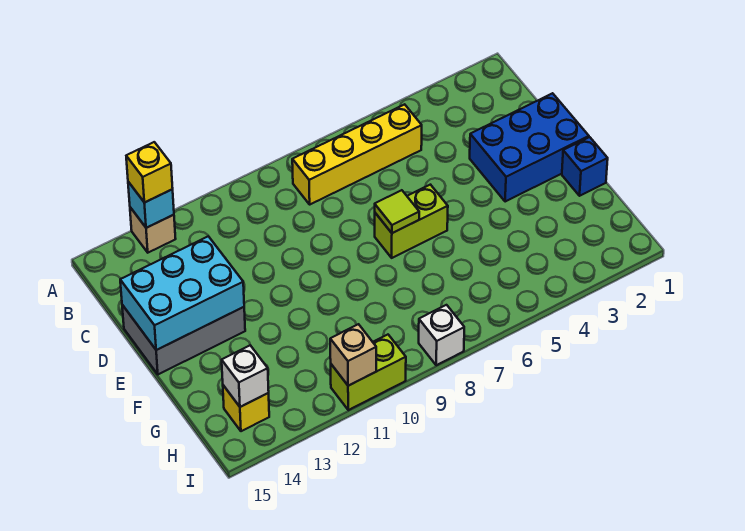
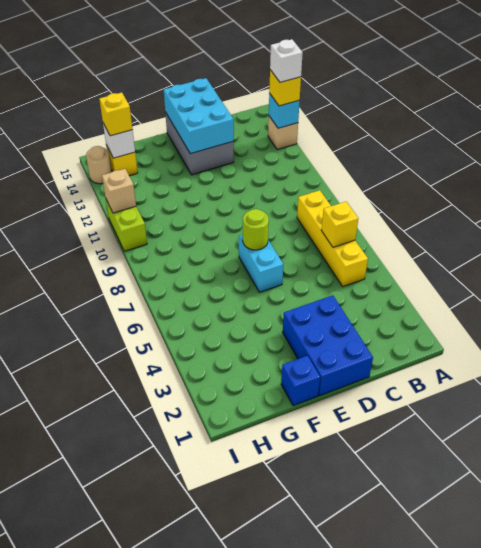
none -> yellow brick B6 level 2
lime brick E6:E7 level 1 -> cyan brick E6:E7 level 1
lime tile E7 level 2 -> lime round brick E7 level 2
none -> yellow brick H14 level 3
white brick I8 level 1 -> white brick A13 level 4
none -> tan round brick I14 level 1

